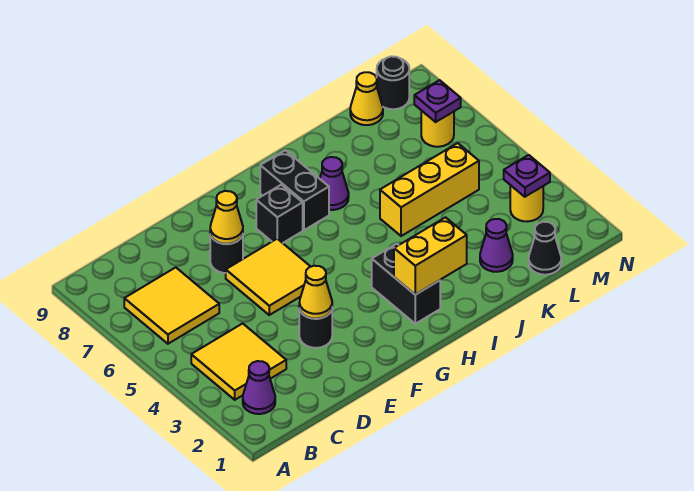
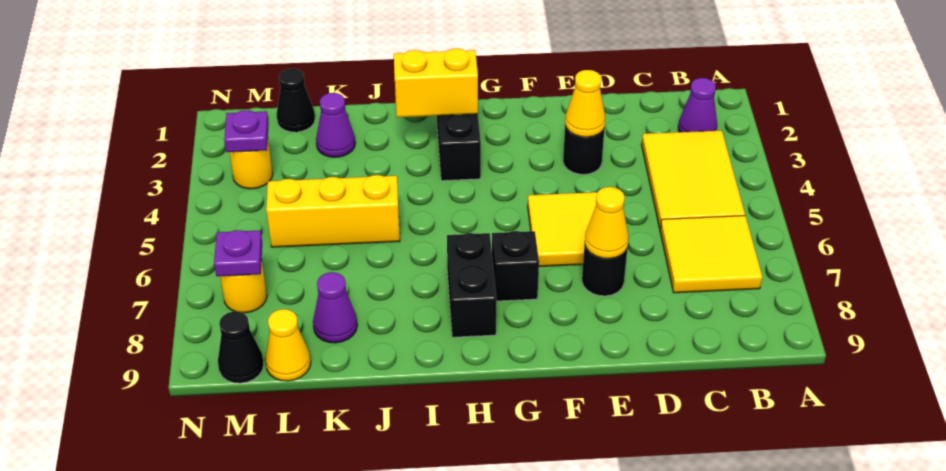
yellow tile B3:C4 level 1 -> yellow tile B3:C5 level 1
purple cone I7 level 1 -> purple cone K8 level 1
black round brick M9 level 1 -> black cone M9 level 1

